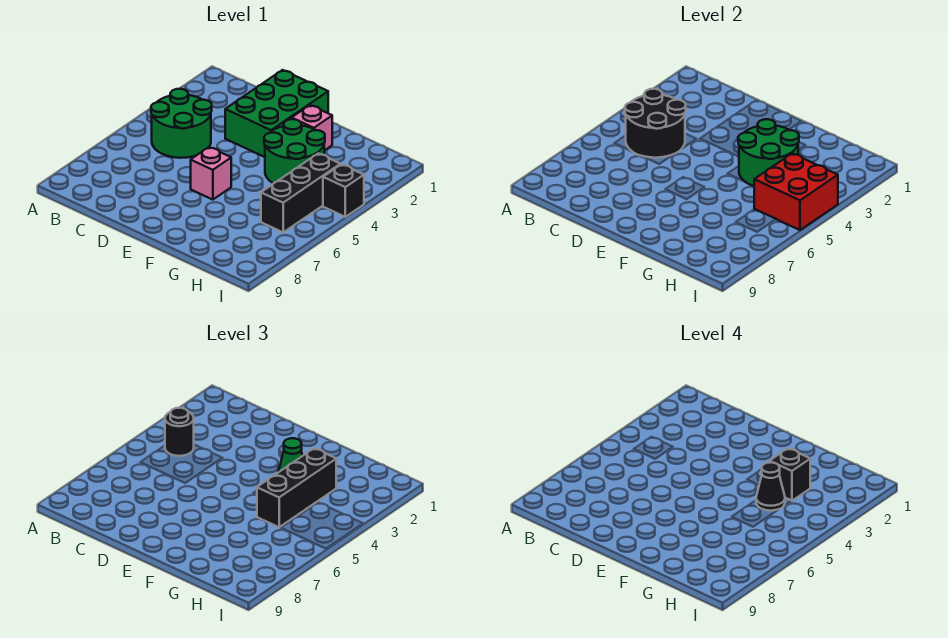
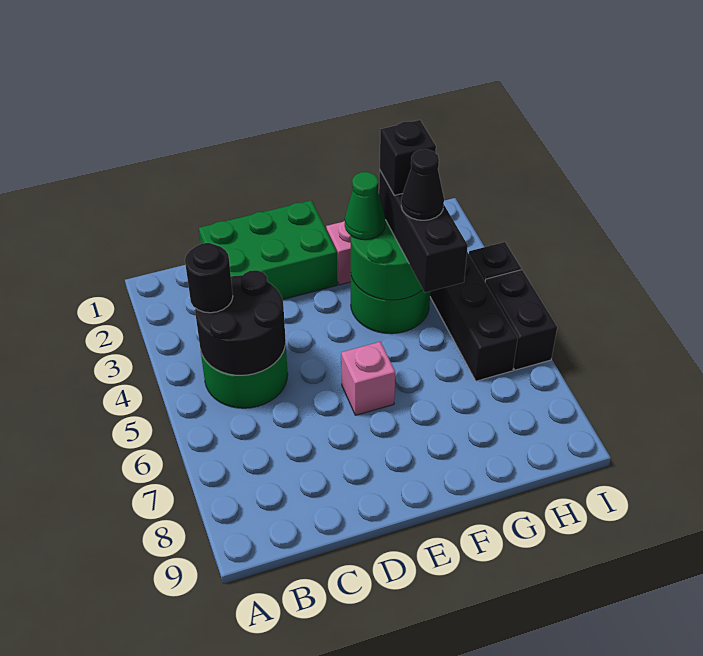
green brick D1:E3 level 1 -> green brick C1:E2 level 1
red brick H4:I5 level 2 -> none
none -> black brick I5:I6 level 1

